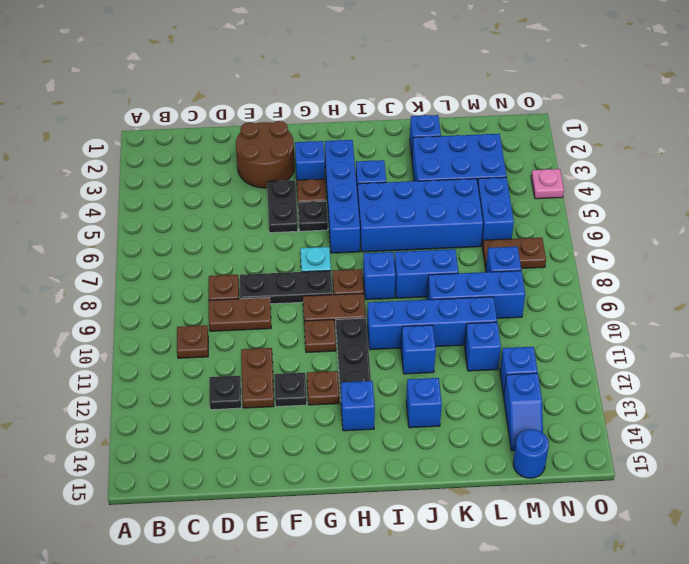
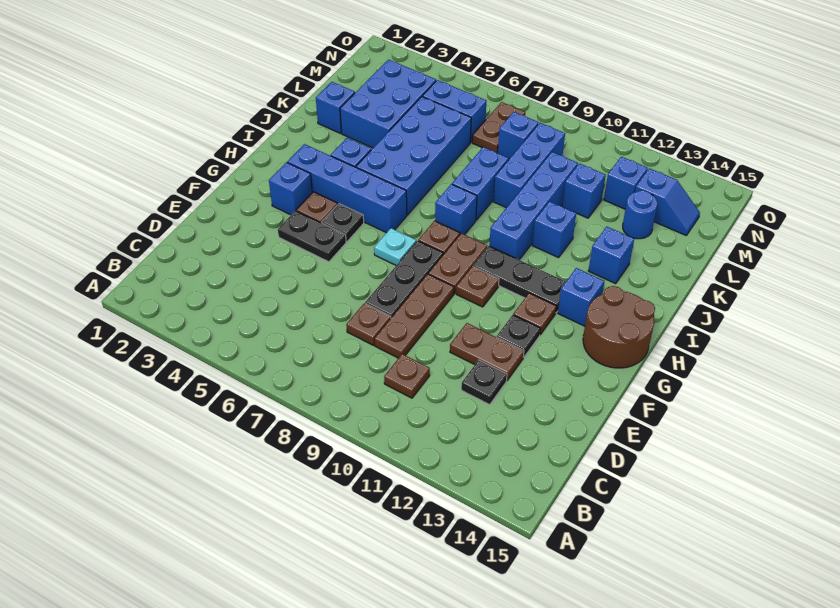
brown plate D9:E9 level 1 -> brown plate D9:F9 level 1
brown round brick E2:F3 level 1 -> brown round brick G14:H15 level 1
blue round brick M15 level 1 -> blue round brick L13 level 1
pink plate O4 level 1 -> none

